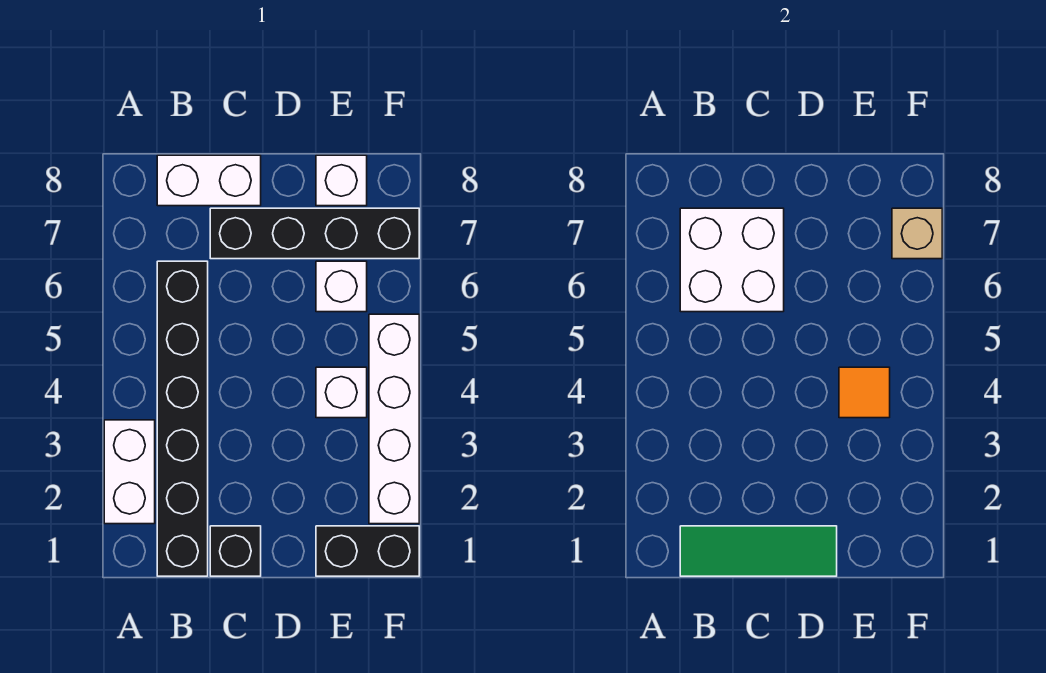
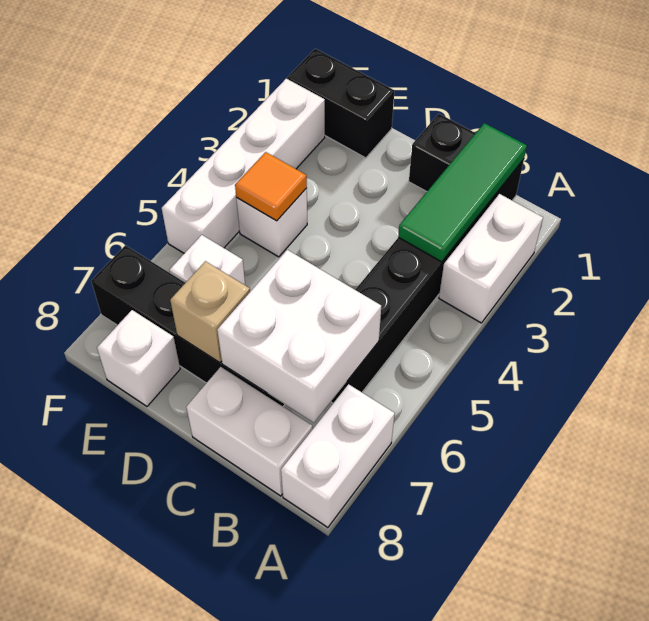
none -> white brick A7:A8 level 1
green tile B1:D1 level 2 -> green tile B1:B3 level 2
tan brick F7 level 2 -> tan brick D7 level 2

